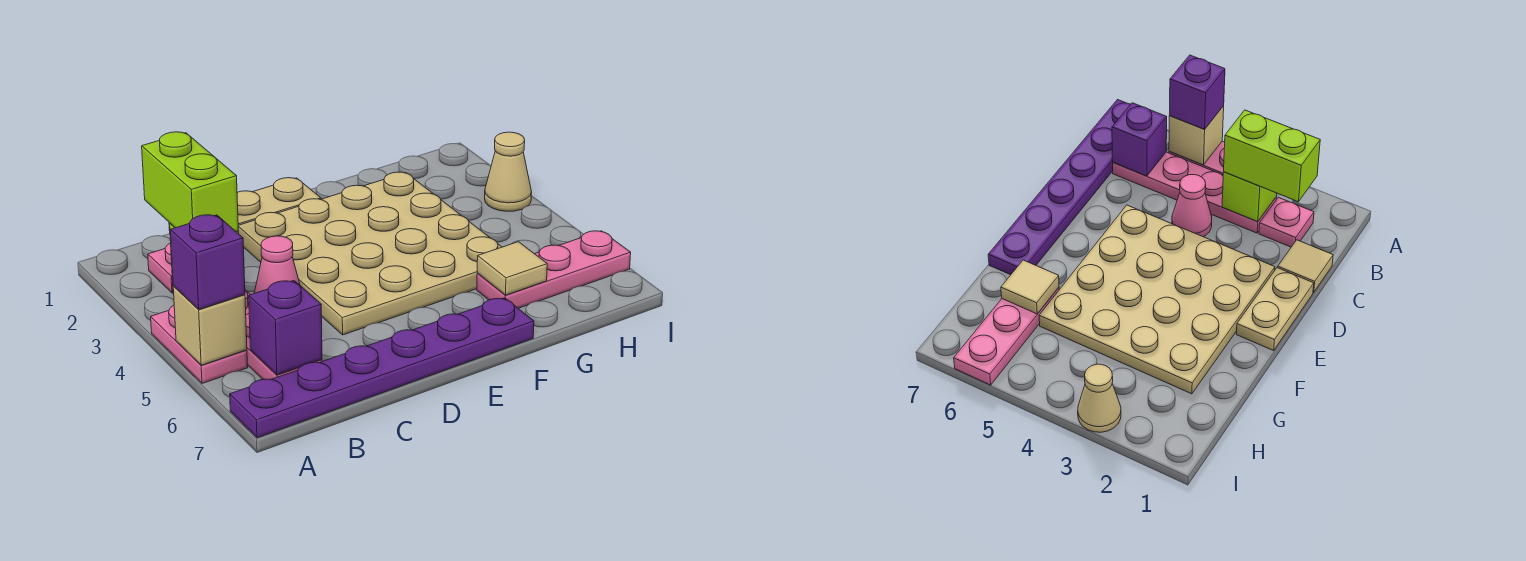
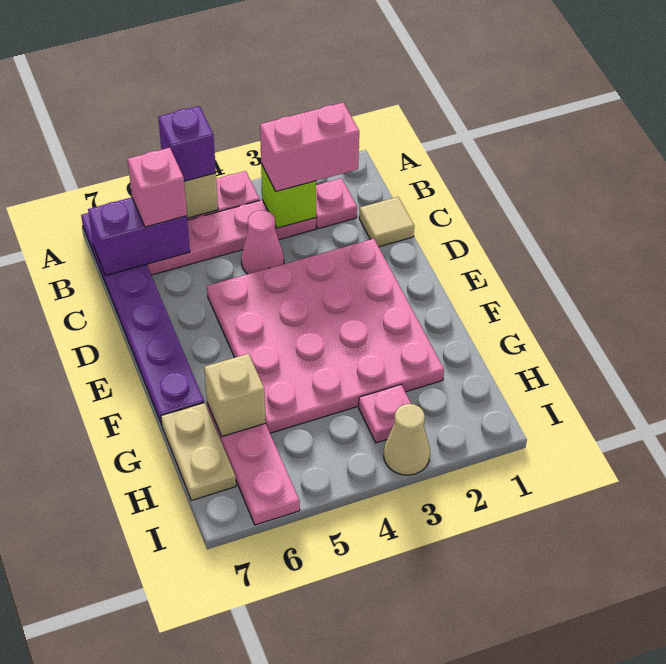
lime brick B2:B3 level 3 -> pink brick B2:B3 level 3
purple brick B6 level 2 -> purple brick B6:B7 level 2
none -> pink brick B6 level 3
tan plate D1:E1 level 1 -> tan plate G7:H7 level 1
tan plate D2:G5 level 1 -> pink plate D2:G5 level 1
tan tile G6 level 2 -> tan brick G6 level 2
none -> pink plate H3 level 1

